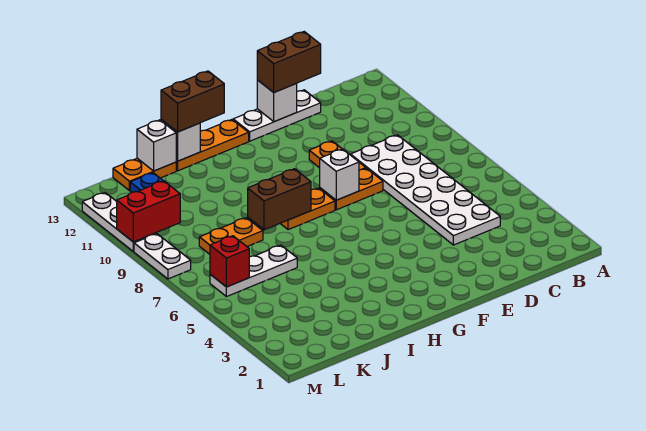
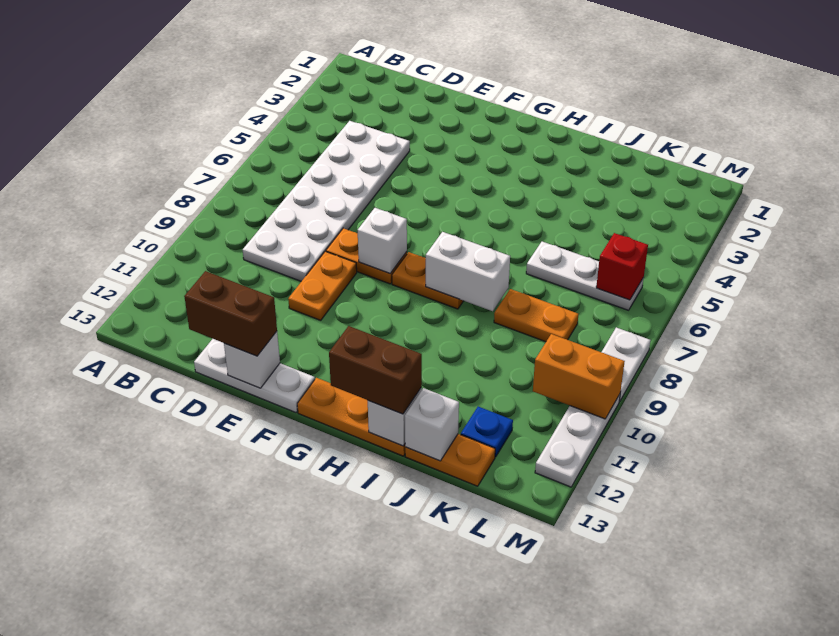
brown brick H8:I8 level 2 -> white brick H8:I8 level 2
red brick L10:M10 level 2 -> orange brick L10:M10 level 2

